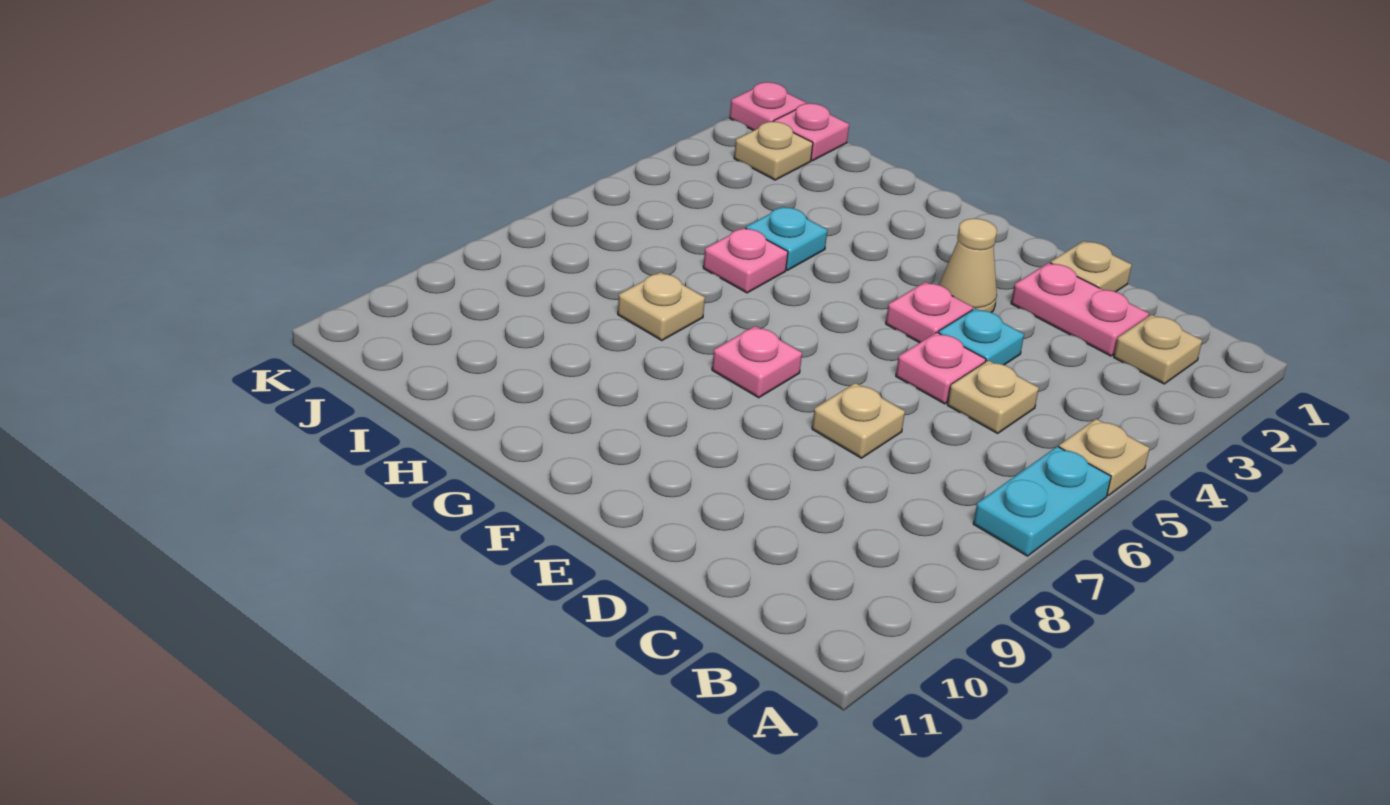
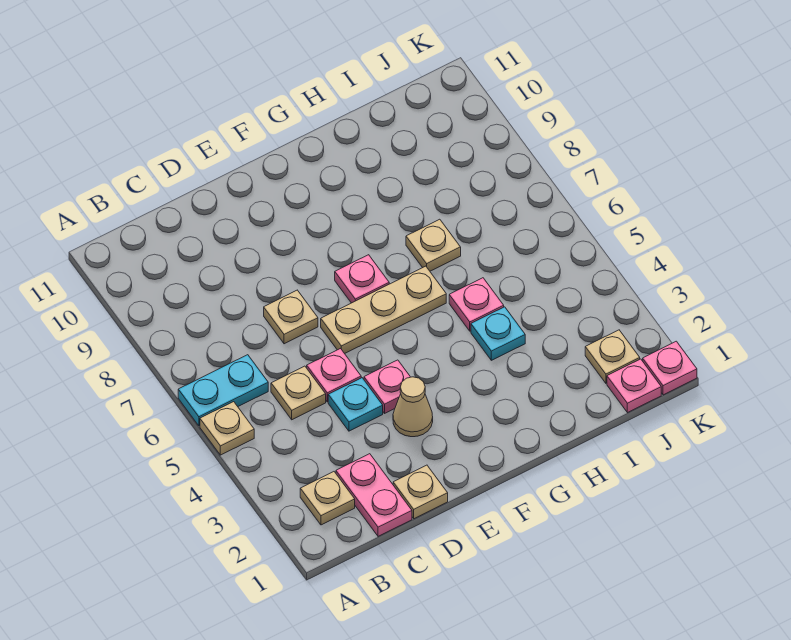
cyan plate A6:A7 level 1 -> cyan plate A6:B6 level 1
pink plate C2:D2 level 1 -> pink plate C1:C2 level 1
none -> tan plate E6:G6 level 1

